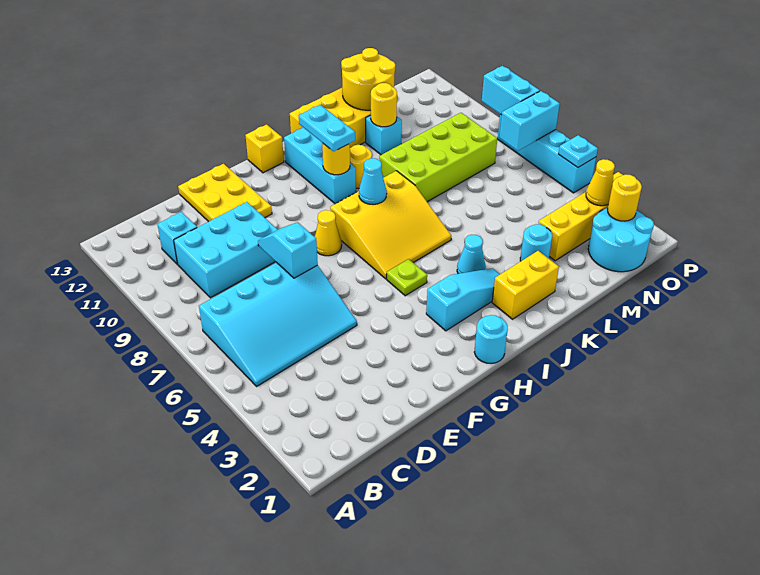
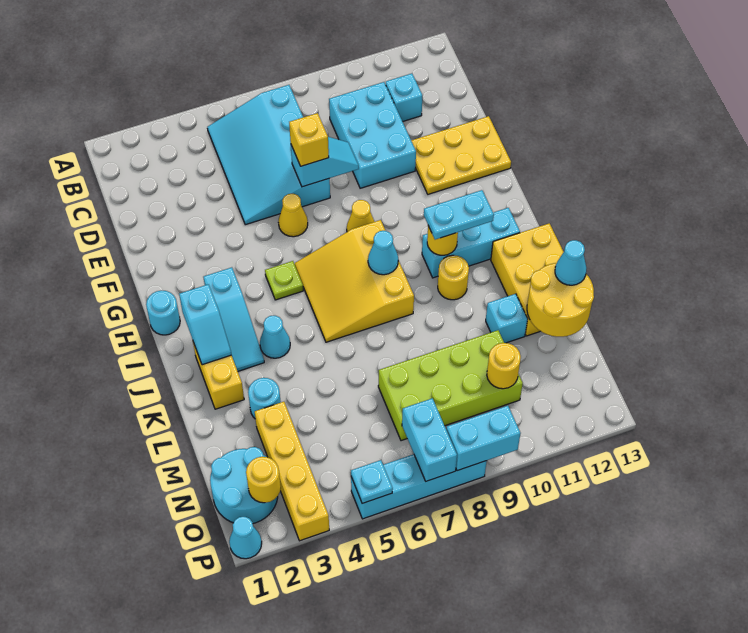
yellow brick H13 level 1 -> yellow brick E7 level 3
none -> cyan slope I2:J2 level 2 top I
lime brick K8:N9 level 1 -> lime brick M7:N10 level 1
yellow round brick L11 level 2 -> yellow round brick N10 level 2
none -> cyan cone L13 level 3
yellow cone O3 level 2 -> yellow cone F6 level 1
none -> cyan cone P1 level 1

